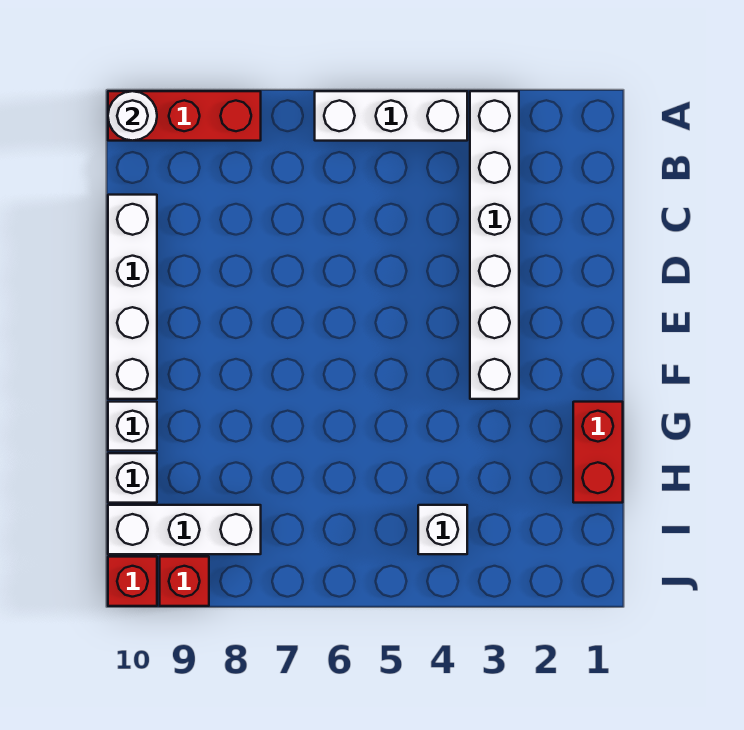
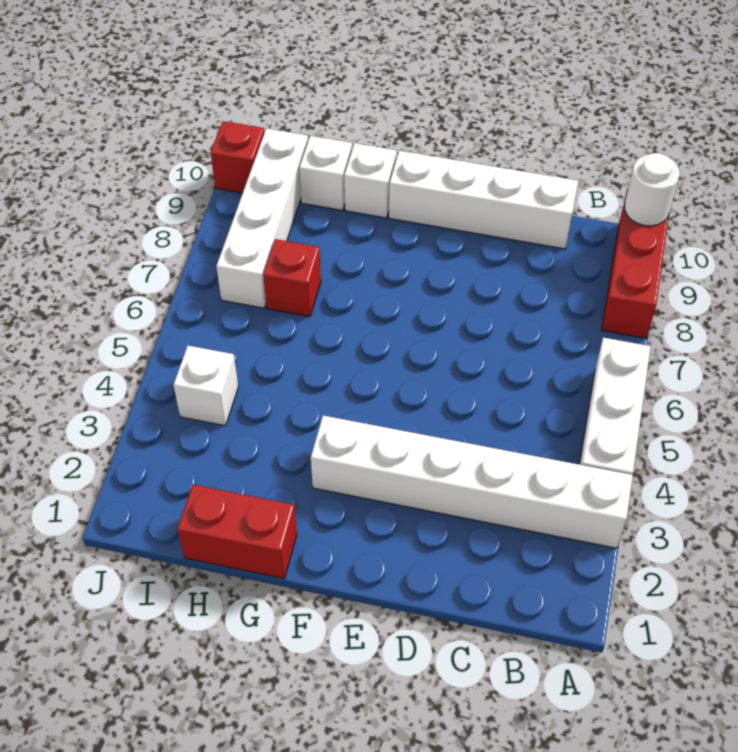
white brick I8:I10 level 1 -> white brick I7:I10 level 1
red brick J9 level 1 -> red brick H7 level 1

